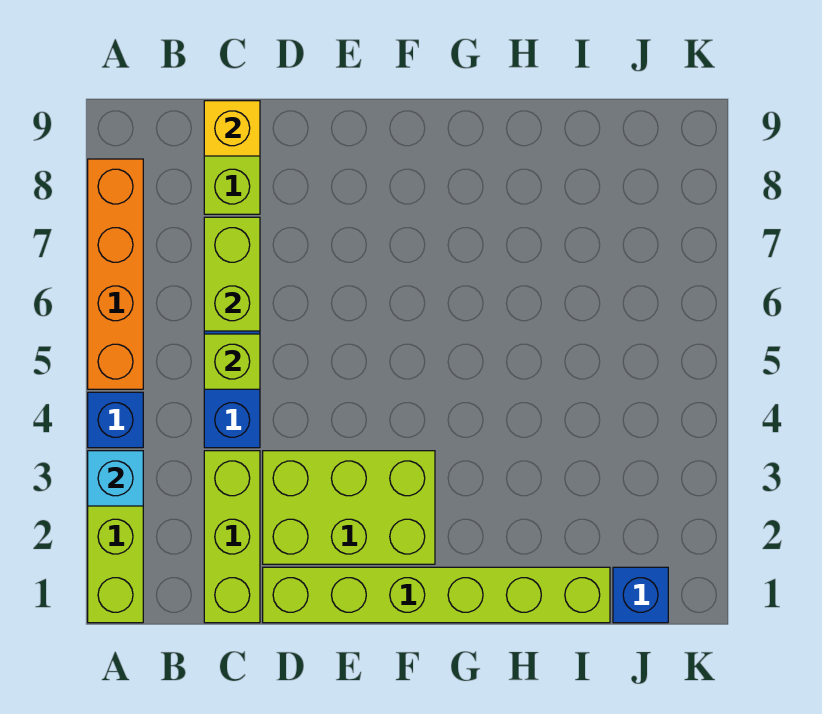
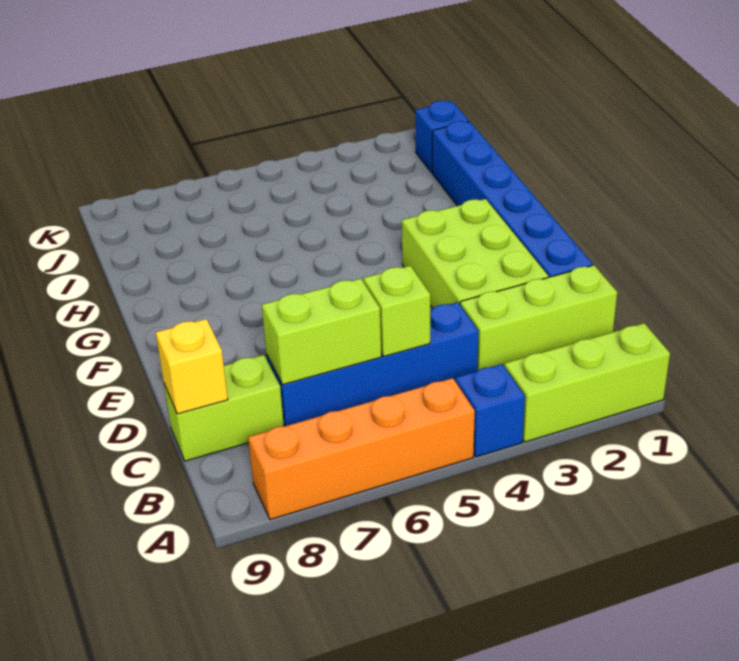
cyan brick A3 level 2 -> none
lime brick D1:I1 level 1 -> blue brick D1:I1 level 1

